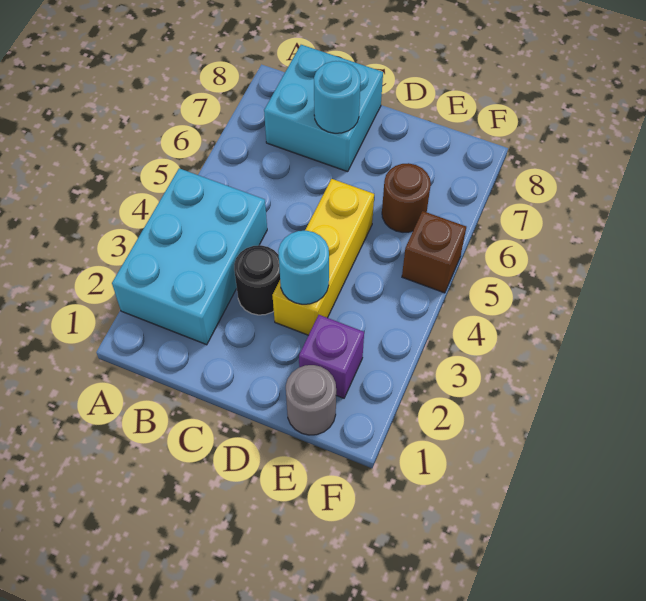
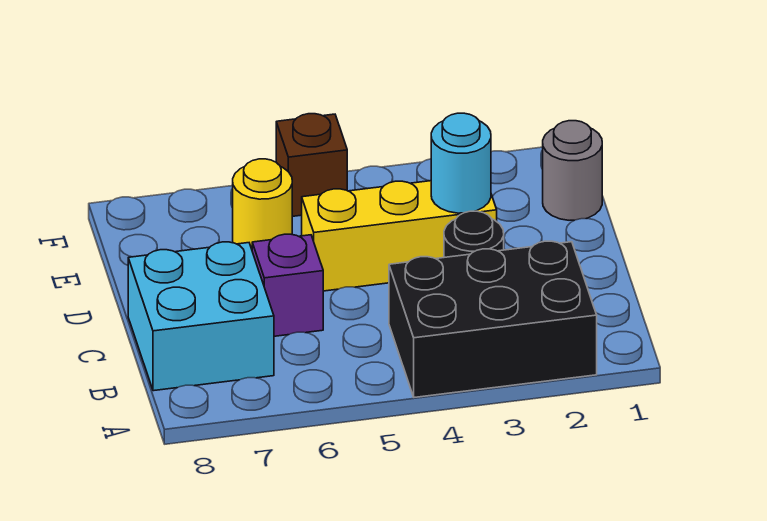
cyan brick A2:B4 level 1 -> black brick A2:B4 level 1
cyan round brick C7 level 2 -> none
purple brick E2 level 1 -> purple brick C6 level 1
brown round brick E6 level 1 -> yellow round brick E6 level 1

